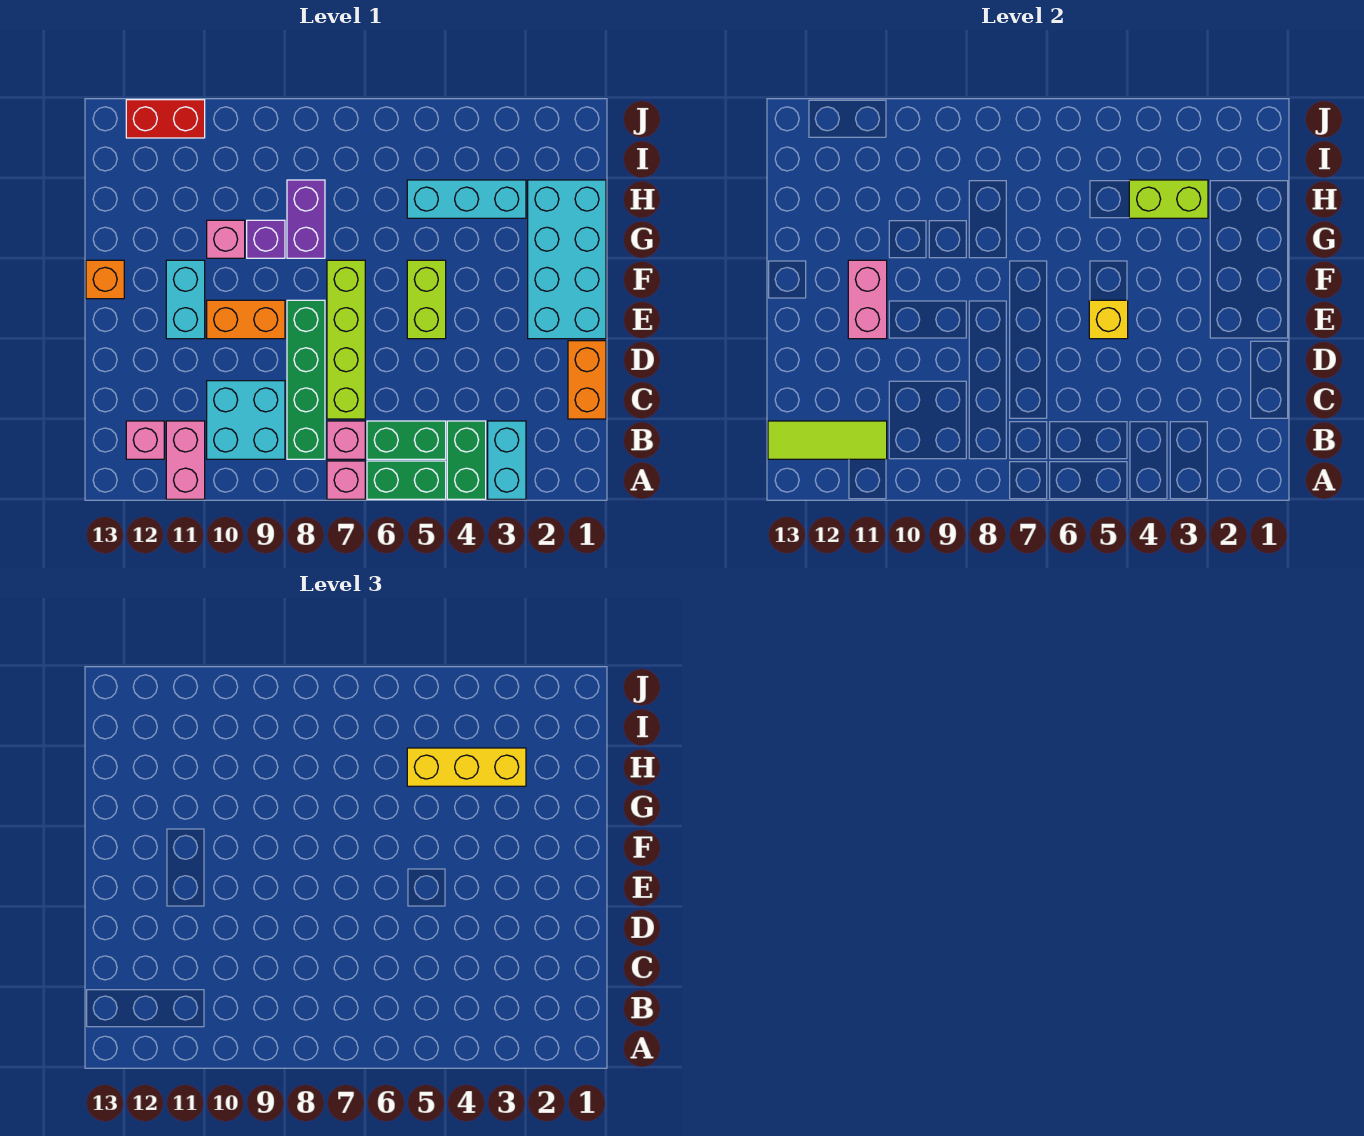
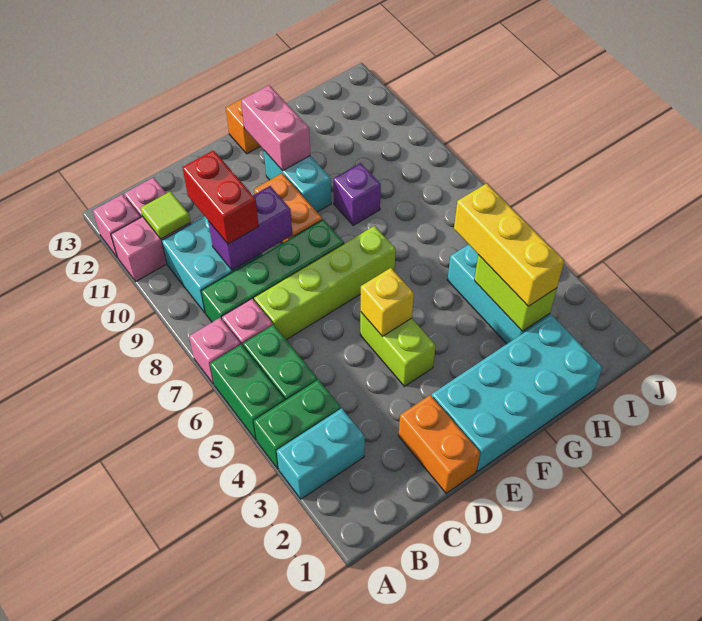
lime tile B11:B13 level 2 -> lime tile B11 level 2
orange brick C1:D1 level 1 -> orange brick D1:D2 level 1
lime brick E5:F5 level 1 -> lime brick E4:E5 level 1
cyan brick E11:F11 level 1 -> cyan brick F10:F11 level 1
pink brick E11:F11 level 2 -> pink brick F11:F12 level 2
purple brick G8:H8 level 1 -> purple brick C9:D9 level 2
pink brick G10 level 1 -> pink brick A12 level 1
red brick J11:J12 level 1 -> red brick C9:C10 level 3

